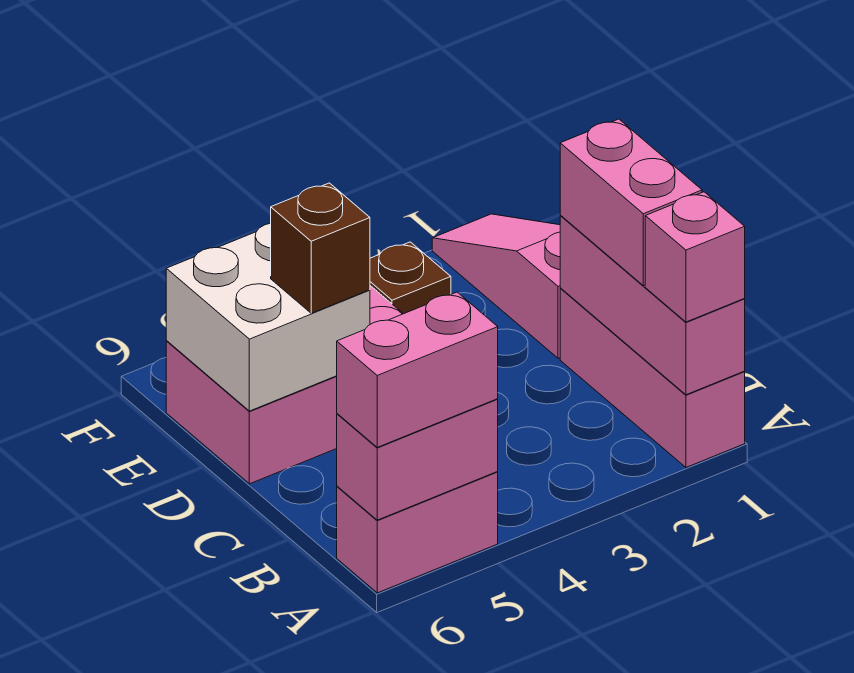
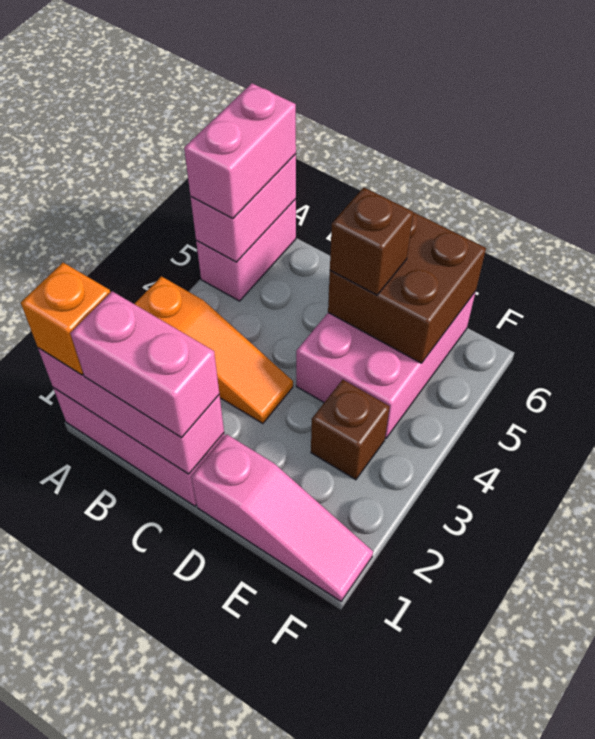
pink brick A1 level 3 -> orange brick A1 level 3
none -> orange slope A3:C3 level 1 top A
white brick D5:E6 level 2 -> brown brick D5:E6 level 2

